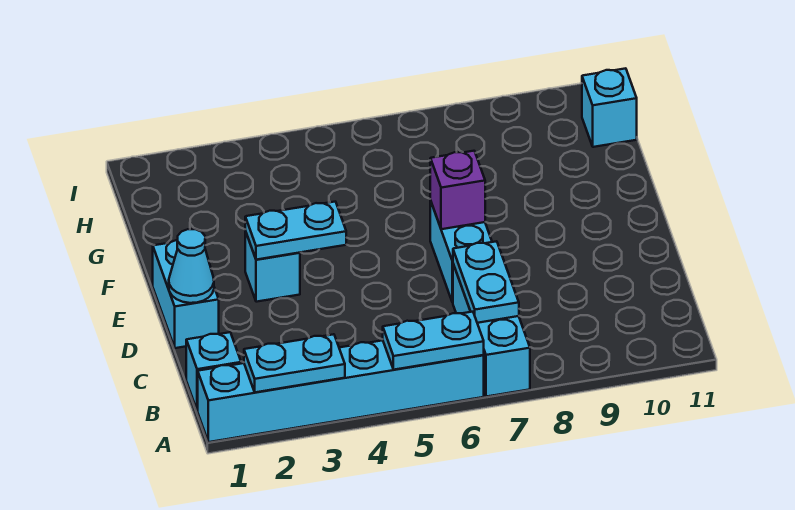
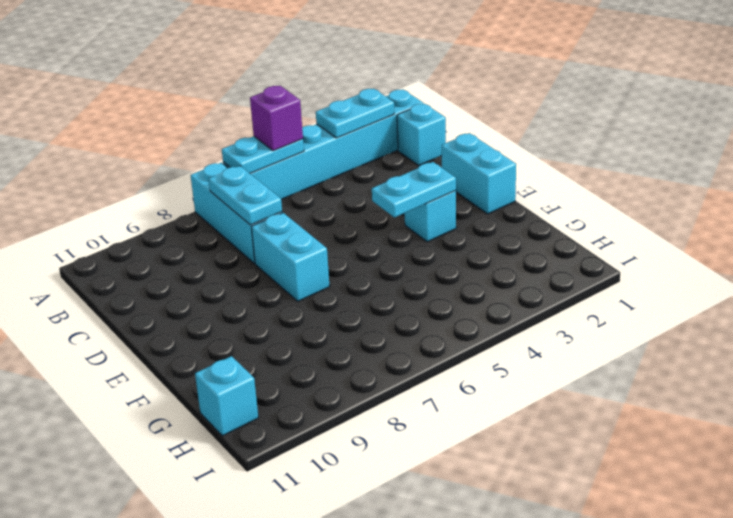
cyan cone D1 level 2 -> none
purple brick E7 level 2 -> purple brick A5 level 3

